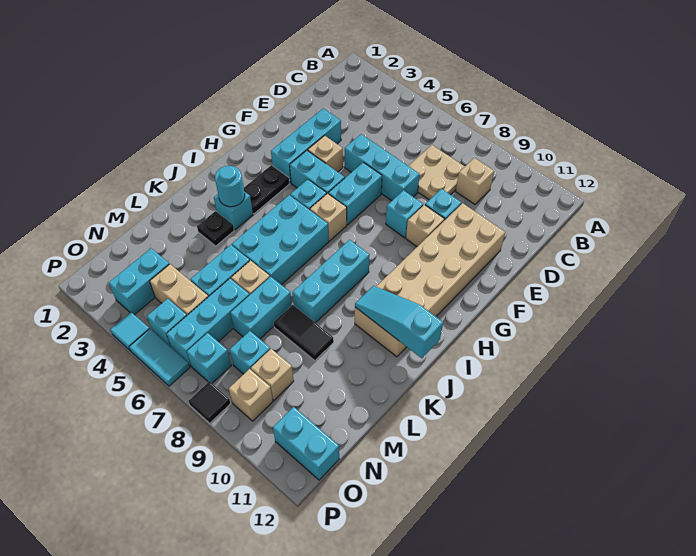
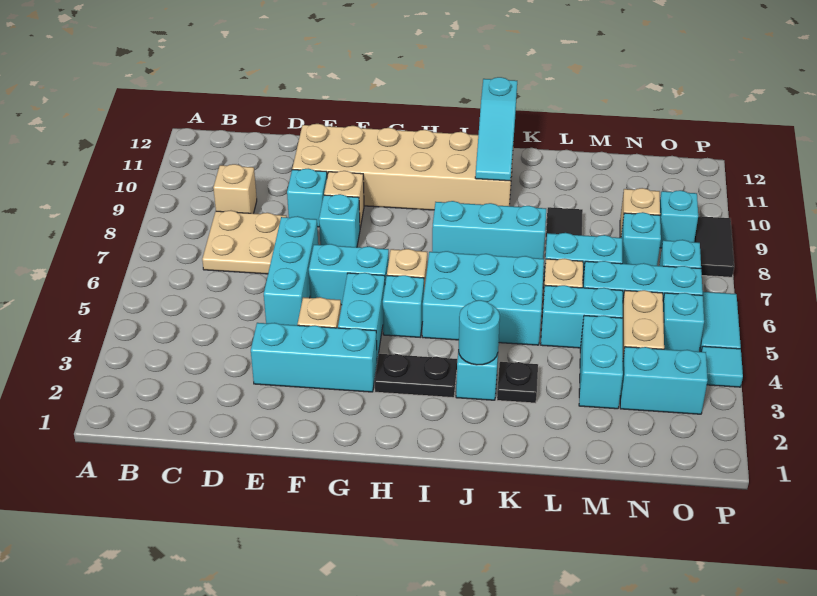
tan brick O9 level 1 -> cyan brick O9 level 1
cyan brick O11:O12 level 1 -> cyan brick M3:M4 level 1
black tile P8 level 1 -> black tile P8:P9 level 1

